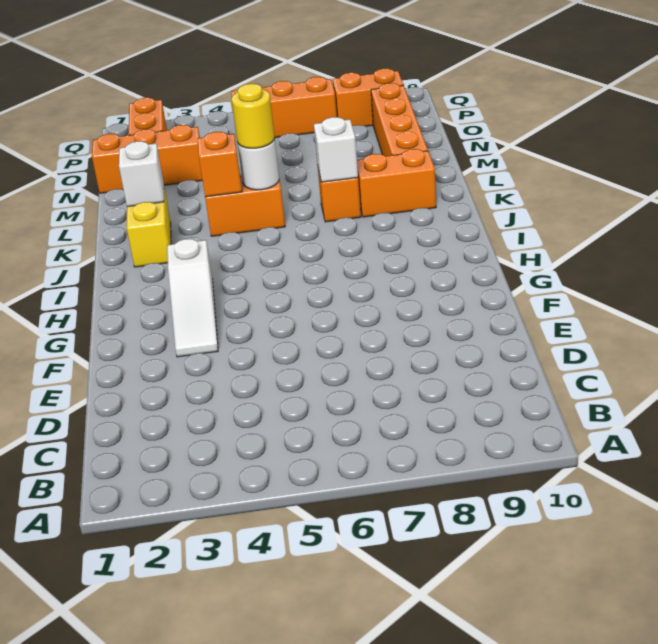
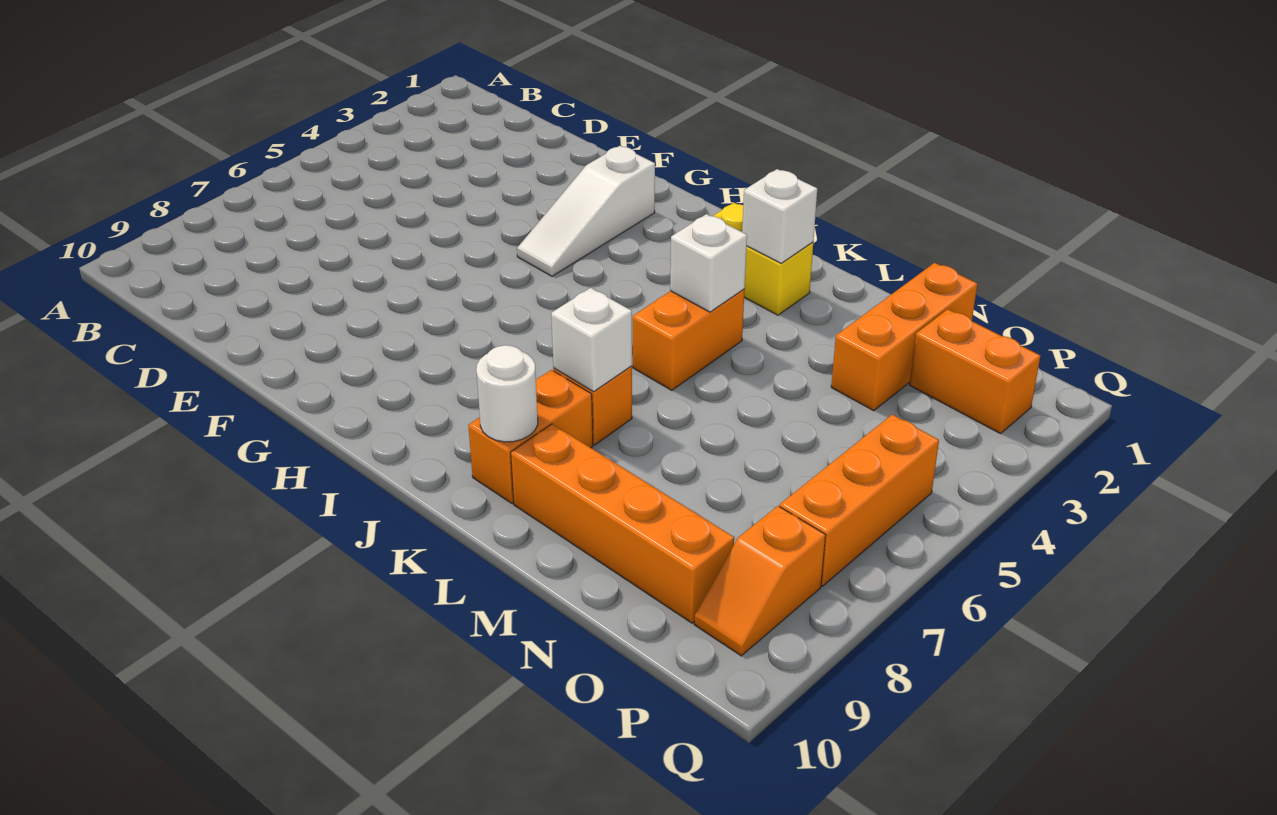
white slope F3:H3 level 1 top H -> white slope G2:G4 level 1 top 2
orange brick K4 level 2 -> white brick K4 level 2
white round brick K5 level 2 -> white round brick K9 level 2
yellow round brick K5 level 3 -> none
orange brick P8:P9 level 1 -> orange slope P8:P9 level 1 top 8

